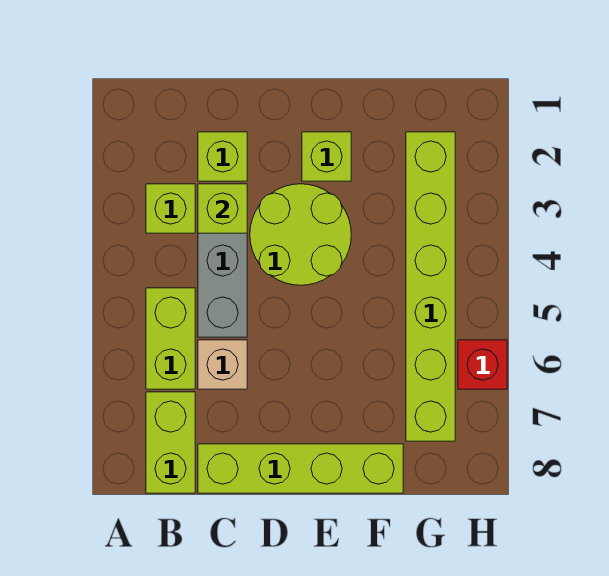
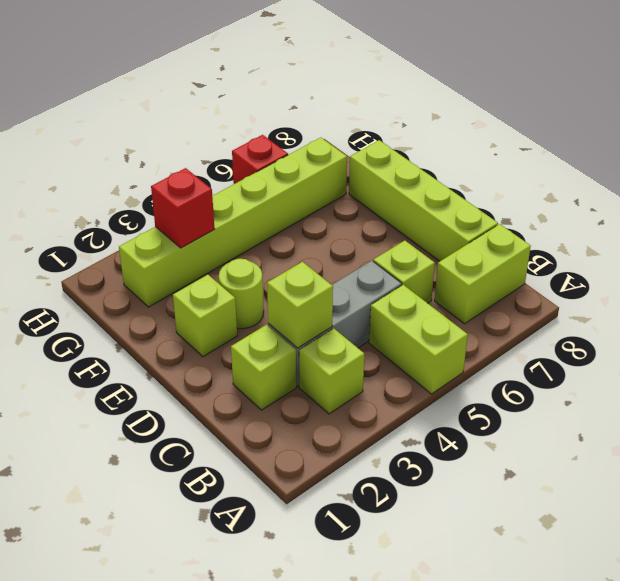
lime brick B5:B6 level 1 -> lime brick A5:B5 level 1
tan brick C6 level 1 -> lime brick C6 level 1
lime round brick D3:E4 level 1 -> lime round brick E3 level 1
none -> red brick G3 level 2

